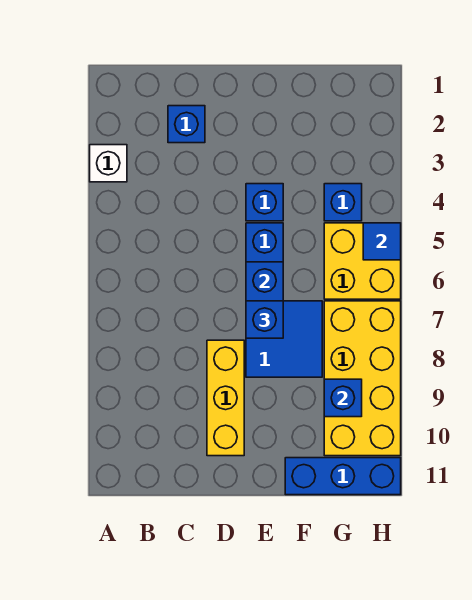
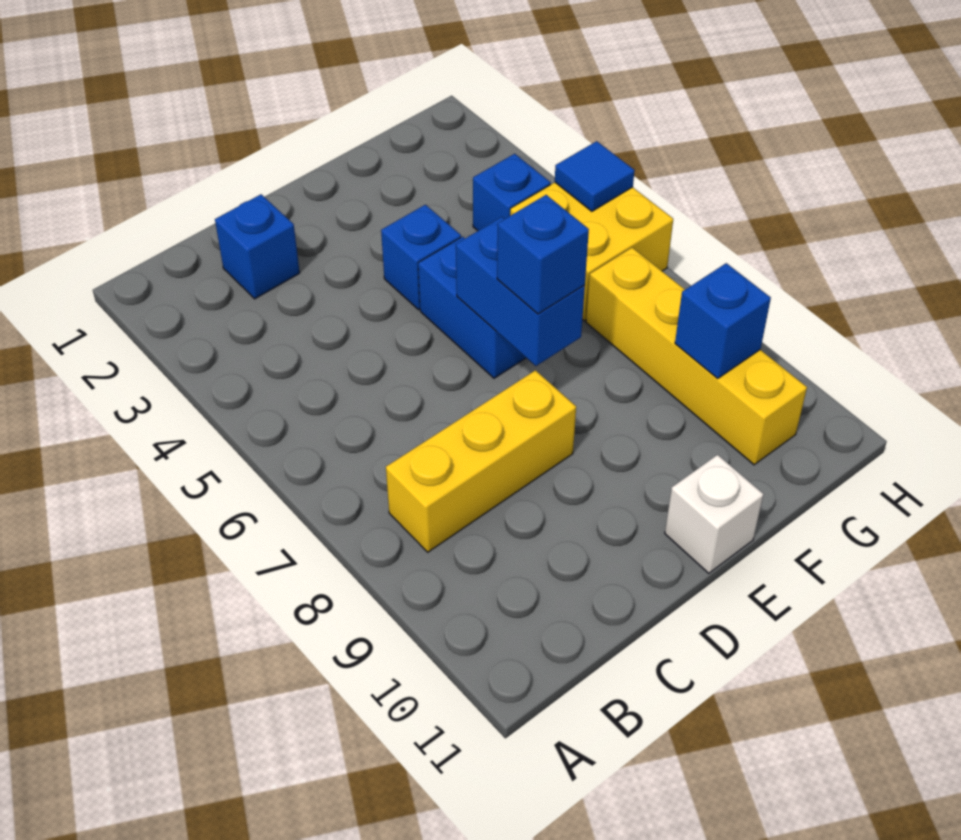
white brick A3 level 1 -> white brick E11 level 1
yellow brick D8:D10 level 1 -> yellow brick B8:D8 level 1
blue tile E7:F8 level 1 -> none
blue brick F11:H11 level 1 -> none
yellow brick G7:H10 level 1 -> yellow brick G7:G10 level 1

